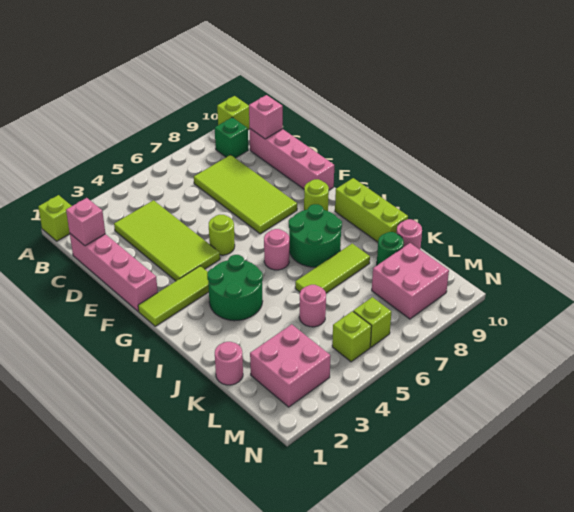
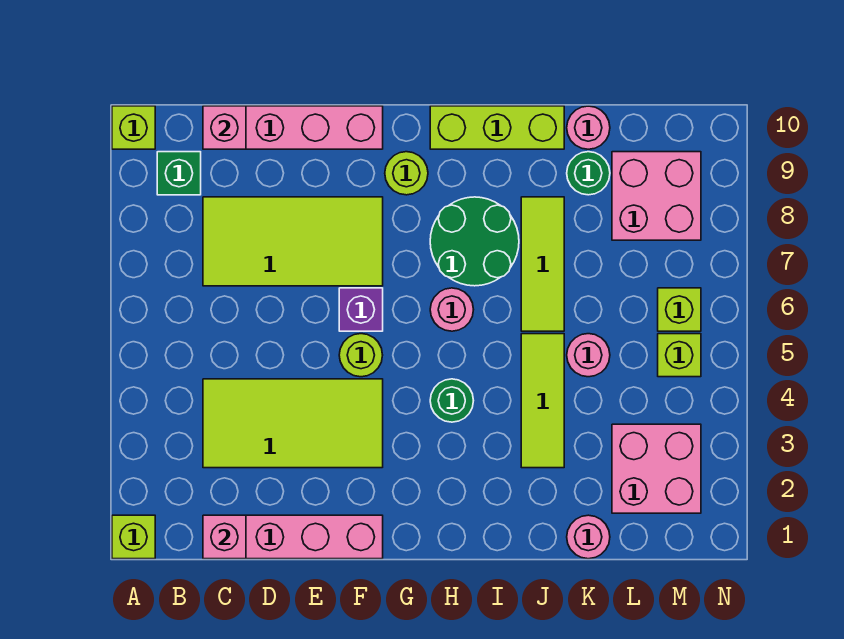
none -> purple brick F6 level 1
lime tile G1:G3 level 1 -> lime tile J3:J5 level 1
green round brick H3:I4 level 1 -> green round brick H4 level 1

